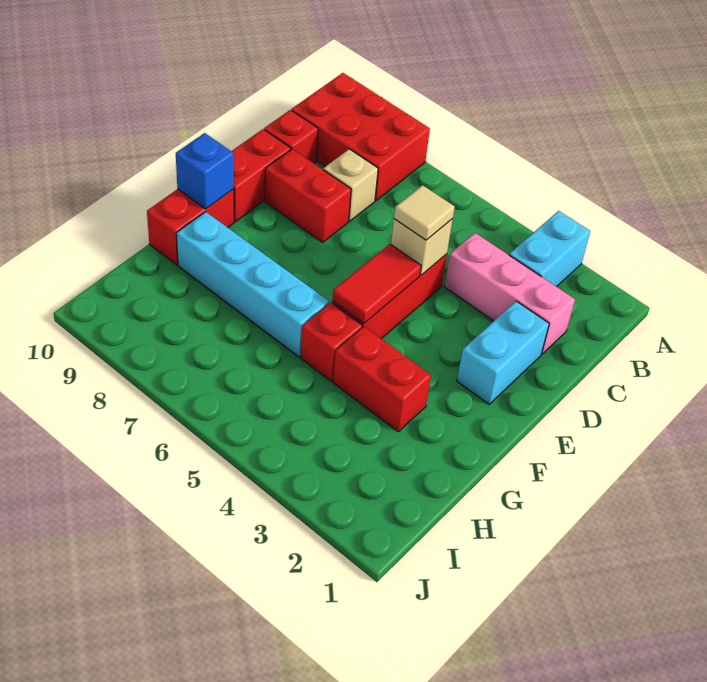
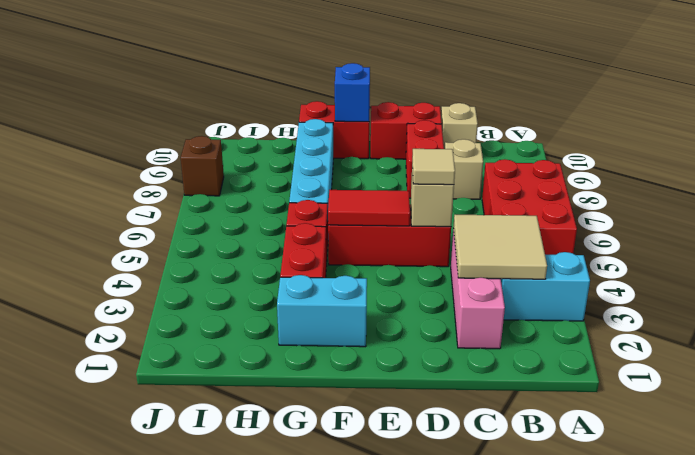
red brick A8:B10 level 1 -> red brick A5:B7 level 1
none -> tan tile B3:C4 level 2
red brick C10 level 1 -> tan brick C10 level 1
cyan brick D2:E2 level 1 -> cyan brick F2:G2 level 1
none -> brown brick J8 level 1

